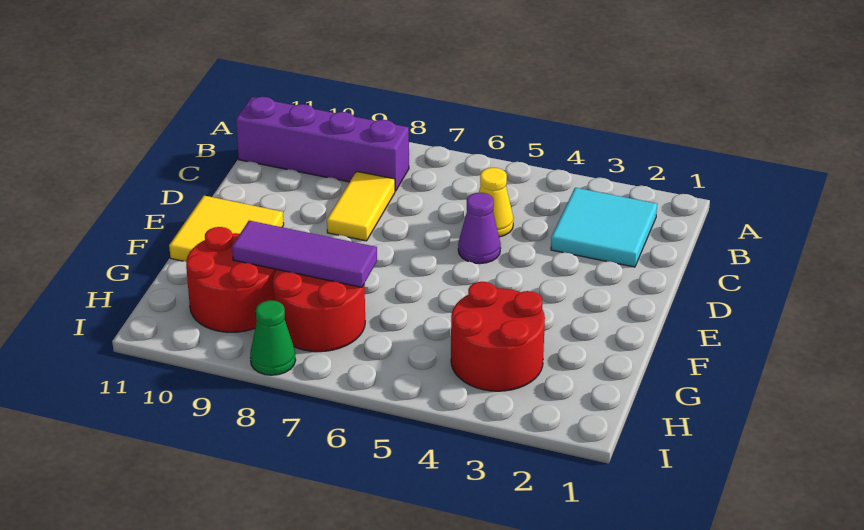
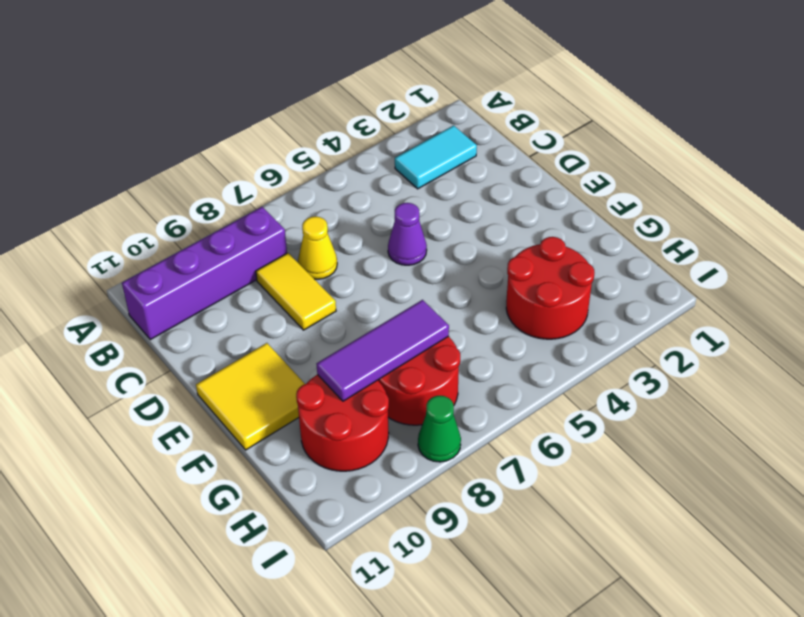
cyan tile B2:C3 level 1 -> cyan tile B2:B3 level 1
yellow cone C5 level 1 -> yellow cone C7 level 1

